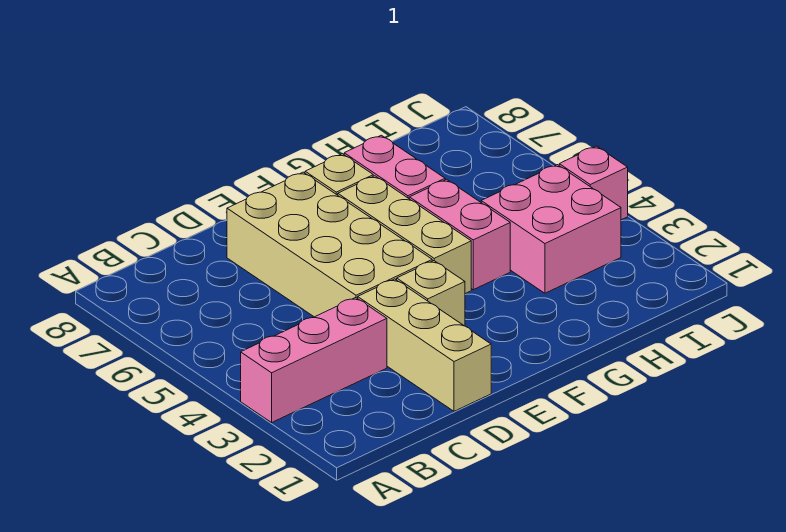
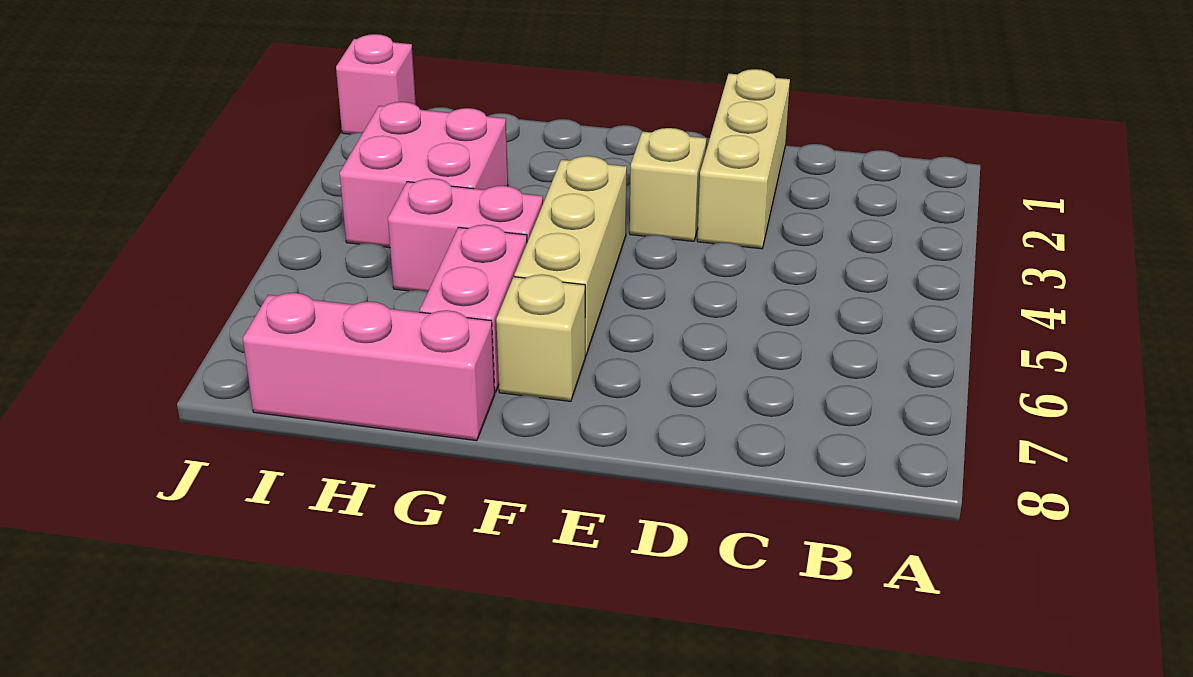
pink brick A3:C3 level 1 -> pink brick G8:I8 level 1
tan brick D4:E7 level 1 -> none
pink brick G4:G5 level 1 -> pink brick G5:H5 level 1
pink brick J4 level 1 -> pink brick J1 level 1

